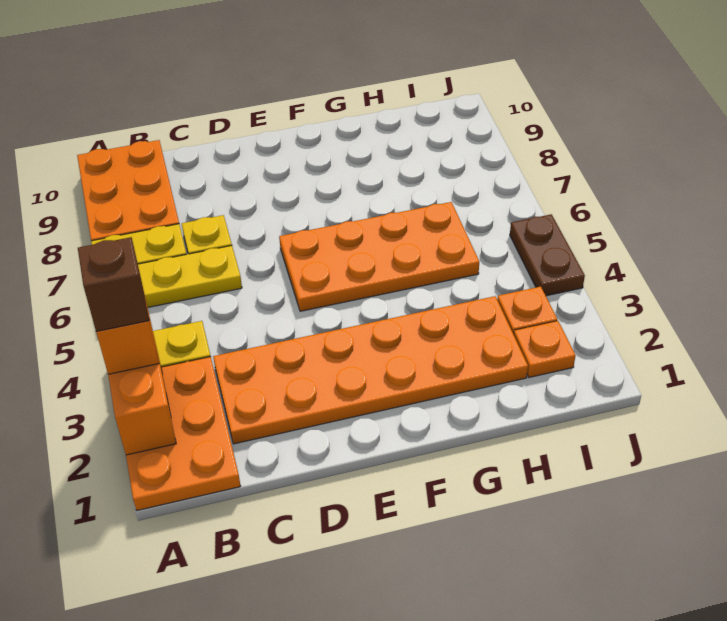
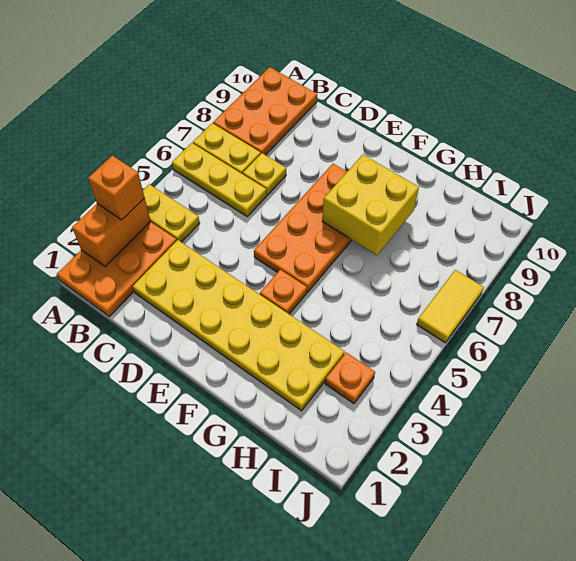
brown brick A3 level 4 -> none
orange plate C2:H3 level 1 -> yellow plate C2:H3 level 1
orange plate E5:H6 level 1 -> orange plate E5:F8 level 1
none -> yellow brick F7:G8 level 2
orange plate I2 level 1 -> orange plate F4 level 1
brown plate J4:J5 level 1 -> none
none -> yellow tile J6:J7 level 1

